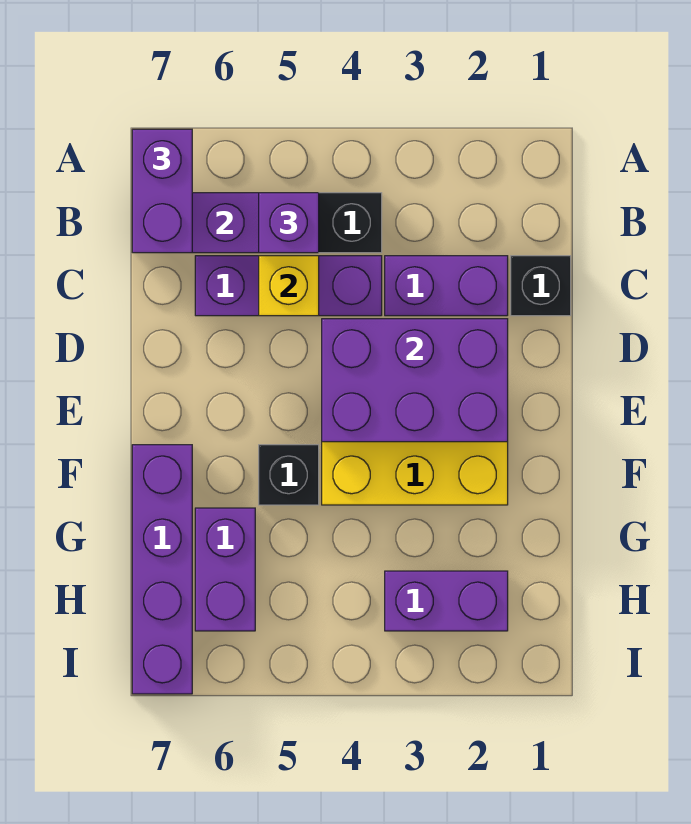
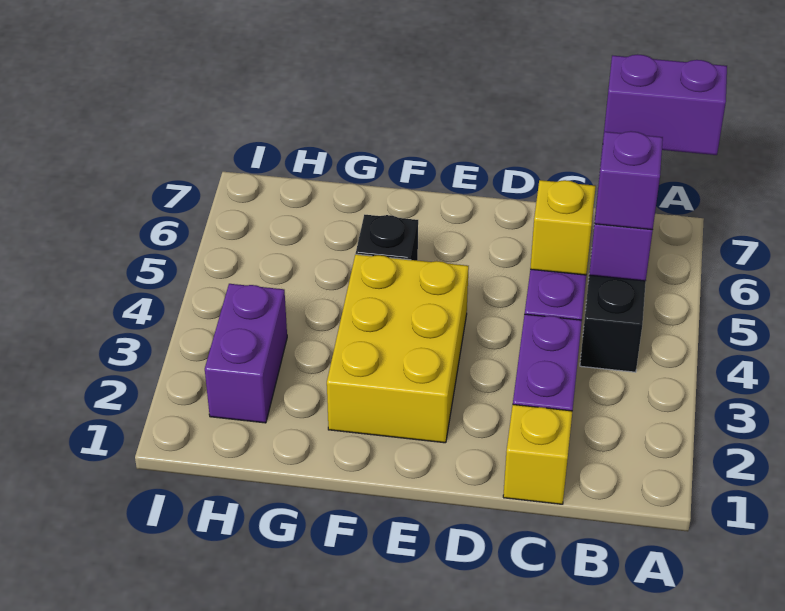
black brick C1 level 1 -> yellow brick C1 level 1
purple brick D2:E4 level 2 -> none
purple brick F7:I7 level 1 -> none
purple brick G6:H6 level 1 -> none

